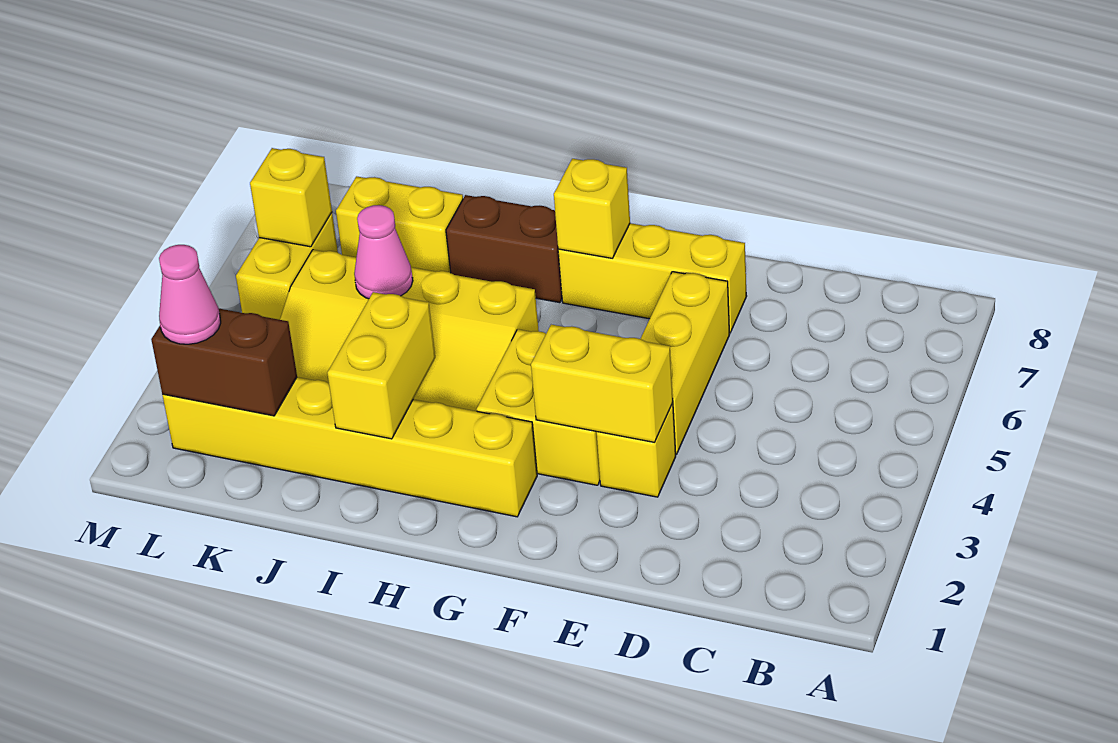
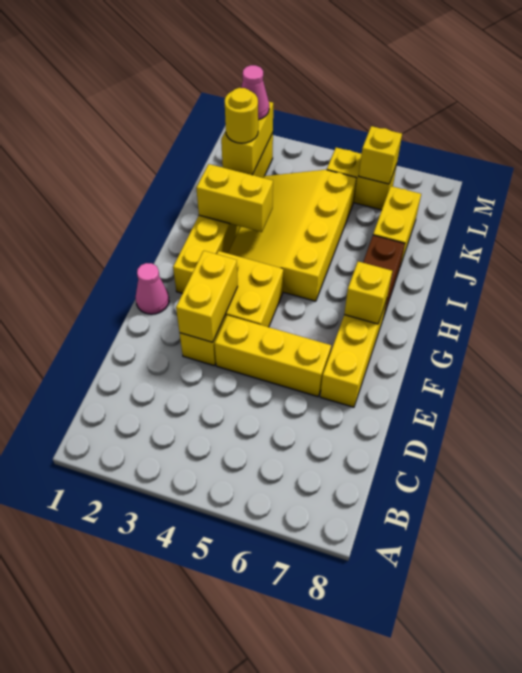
pink cone J5 level 2 -> pink cone F1 level 1
brown brick K2:L2 level 2 -> yellow brick K2:L2 level 2
none -> yellow round brick K2 level 3

